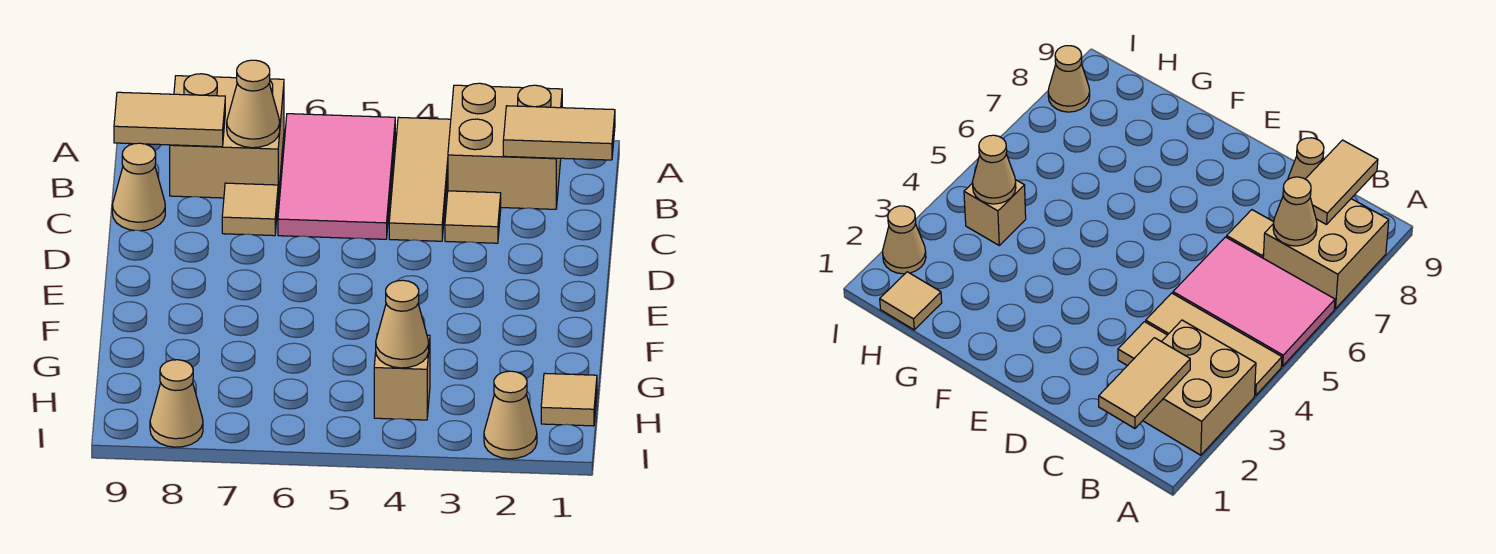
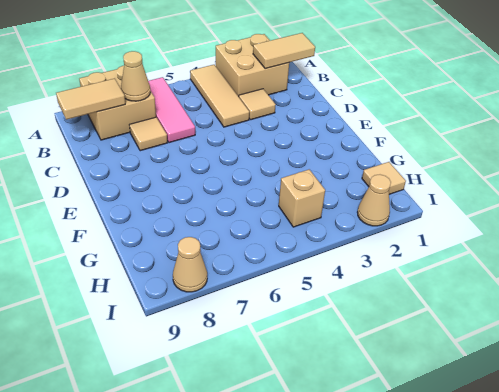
pink tile A5:C6 level 1 -> pink tile A6:C6 level 1
tan cone C9 level 1 -> none
tan cone H4 level 2 -> none

